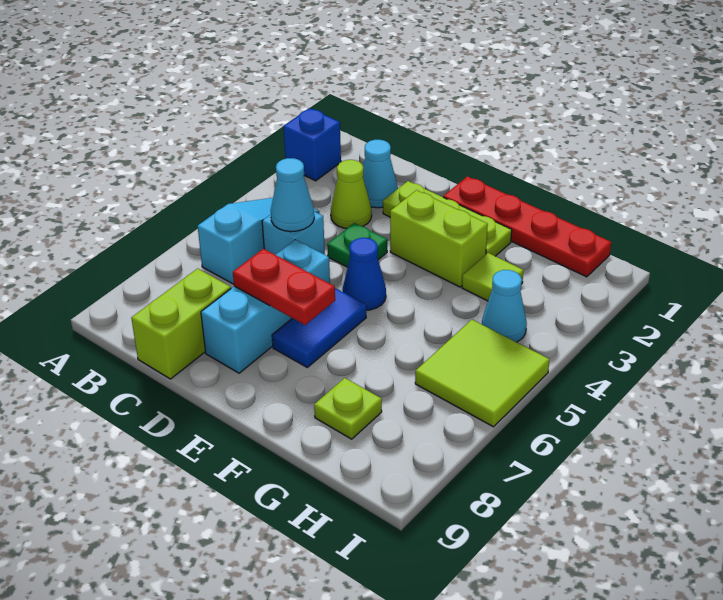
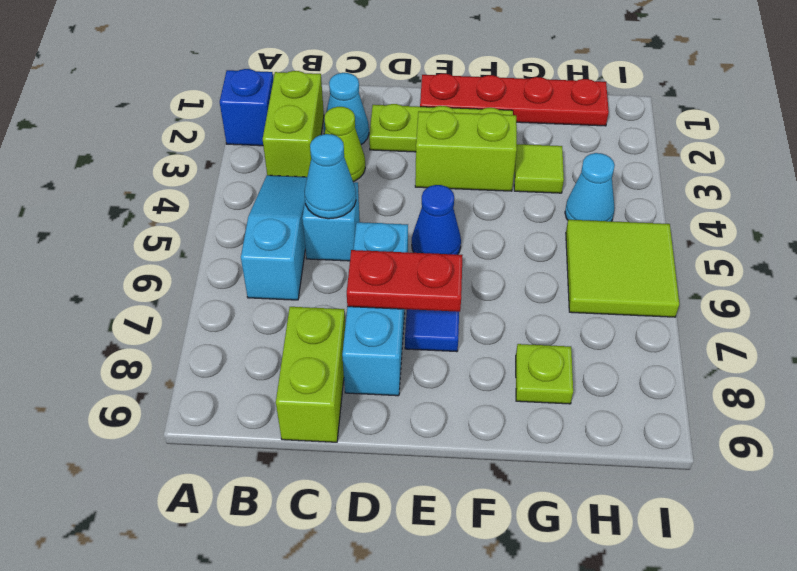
none -> lime brick B2:B3 level 1
green plate D4 level 1 -> none

